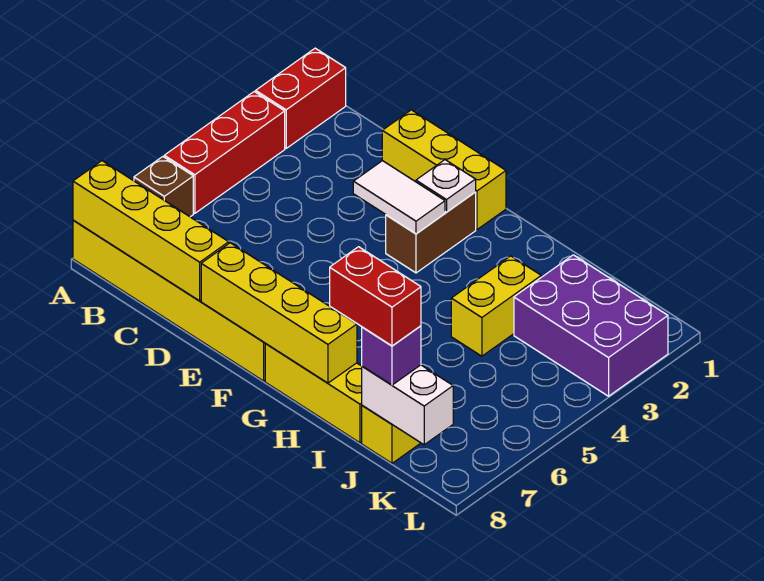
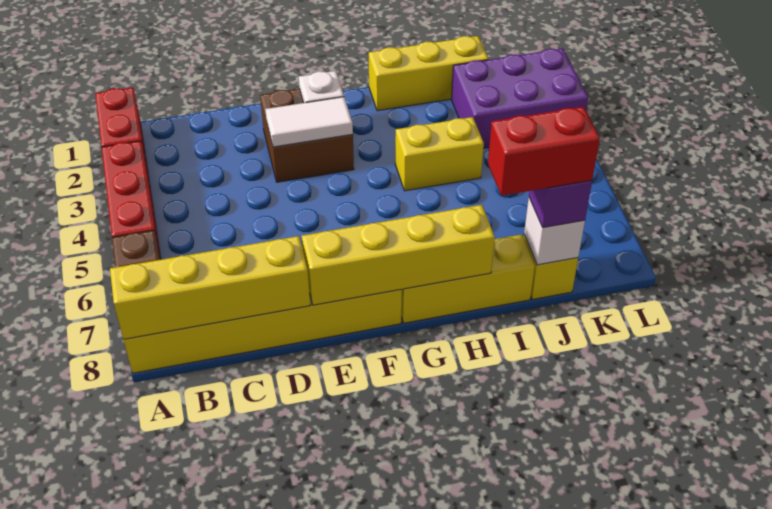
yellow brick D1:F1 level 1 -> yellow brick H1:J1 level 1
brown brick F2:F3 level 1 -> brown brick E2:F3 level 1
yellow brick I3:I4 level 1 -> yellow brick H4:I4 level 1
white brick J8:K8 level 2 -> white brick J8 level 2

